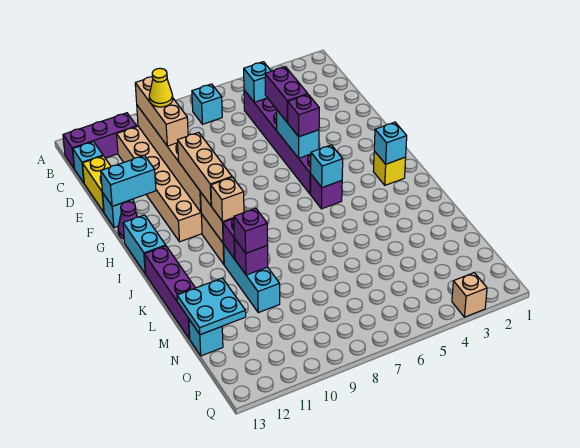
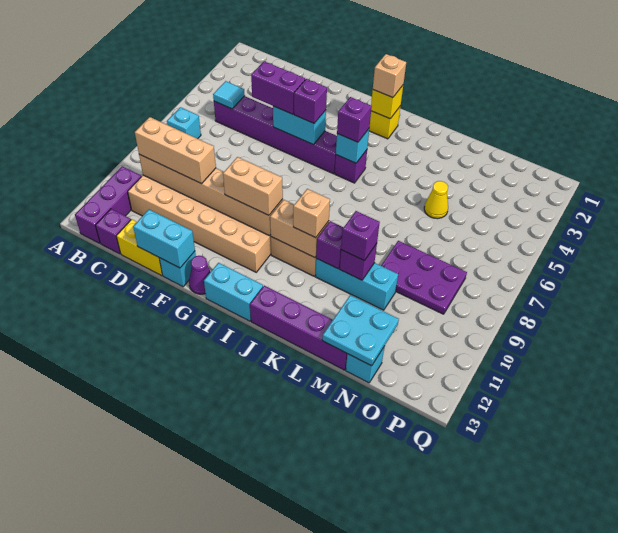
cyan brick C5 level 2 -> cyan tile C5 level 2
cyan brick C13 level 1 -> purple brick C13 level 1
yellow cone D10 level 4 -> yellow cone M5 level 1
cyan brick F12:F13 level 2 -> cyan brick E13:F13 level 2
tan brick G10:I10 level 3 -> tan brick G10:H10 level 3
cyan brick I2 level 2 -> yellow brick I2 level 2
none -> purple brick I5 level 3
none -> purple plate M8:O9 level 1
tan brick Q3 level 1 -> tan brick I2 level 3

